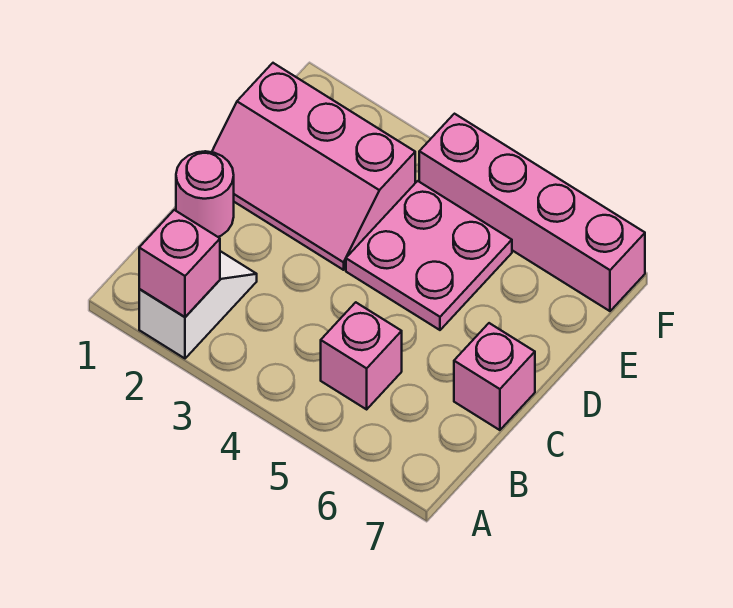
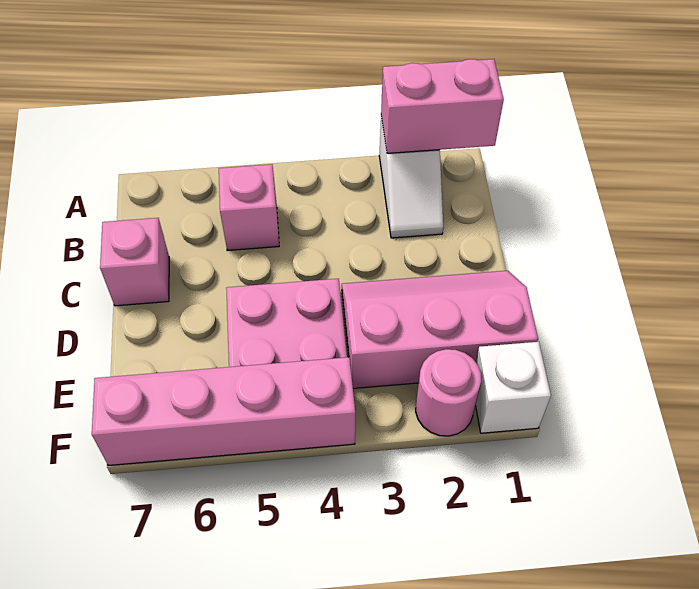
pink brick A2 level 2 -> pink brick A1:A2 level 2
pink round brick C1 level 1 -> pink round brick F2 level 1
none -> white brick F1 level 1

